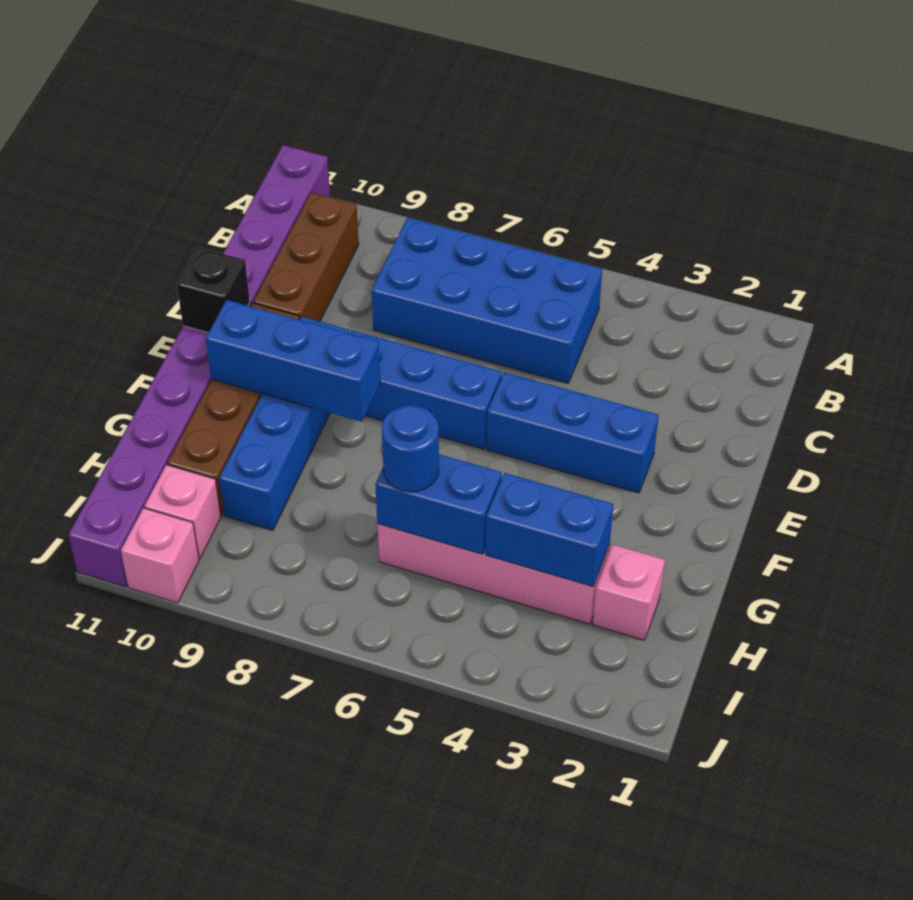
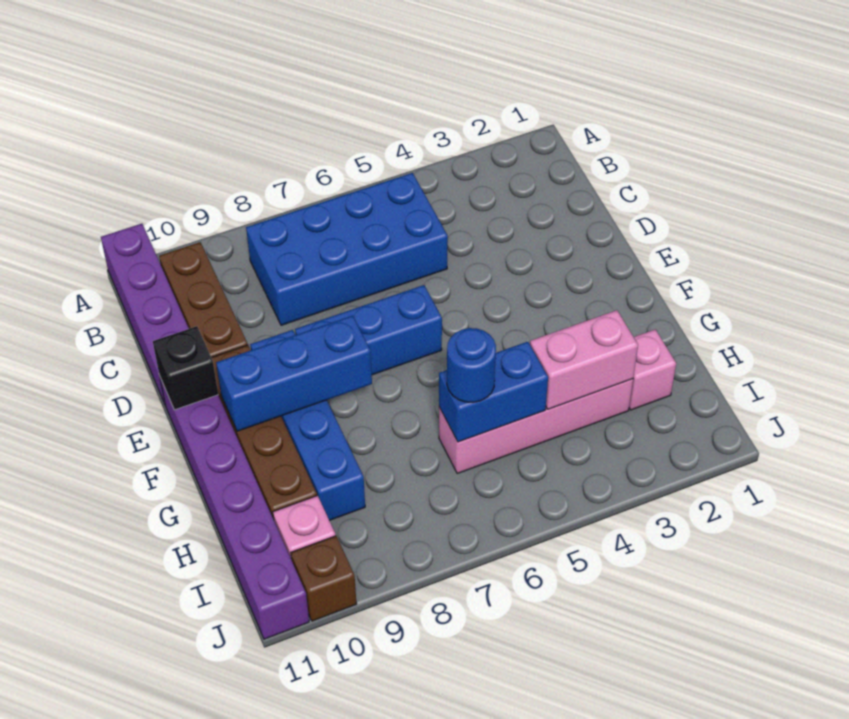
blue brick E3:E5 level 1 -> none
blue brick H3:H4 level 2 -> pink brick H3:H4 level 2
pink brick J10 level 1 -> brown brick J10 level 1

